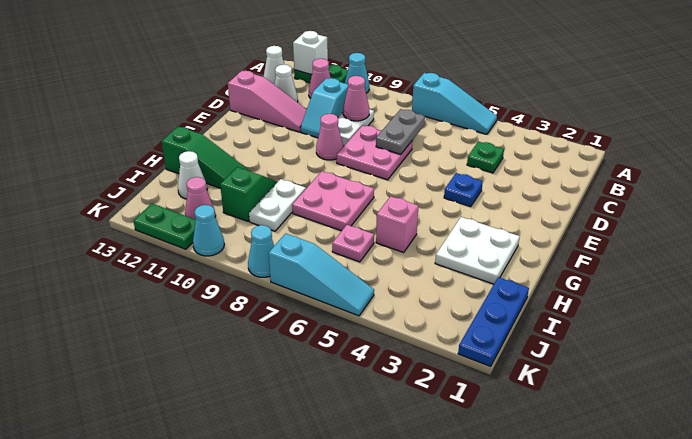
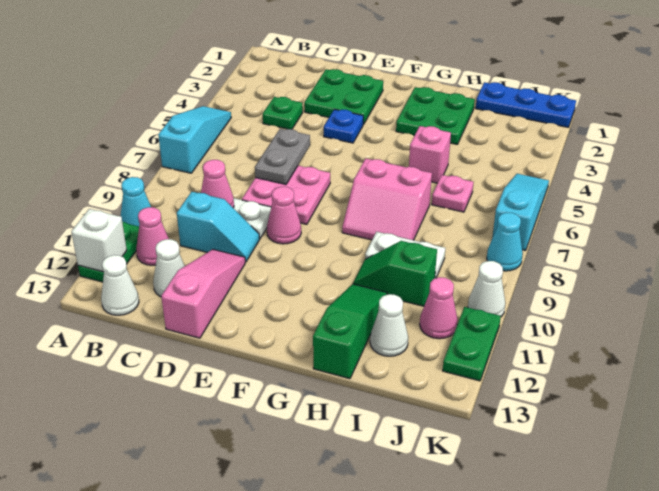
grey plate C7:D7 level 2 -> grey plate D6:D7 level 2
none -> green plate D2:E3 level 1
white plate G2:H3 level 1 -> green plate G2:H3 level 1
pink plate G7:H8 level 1 -> pink slope G7:H8 level 1 top 7
cyan cone K10 level 1 -> white cone K10 level 1

